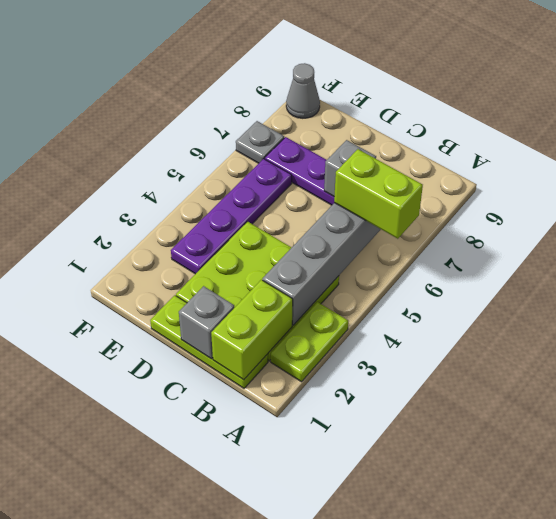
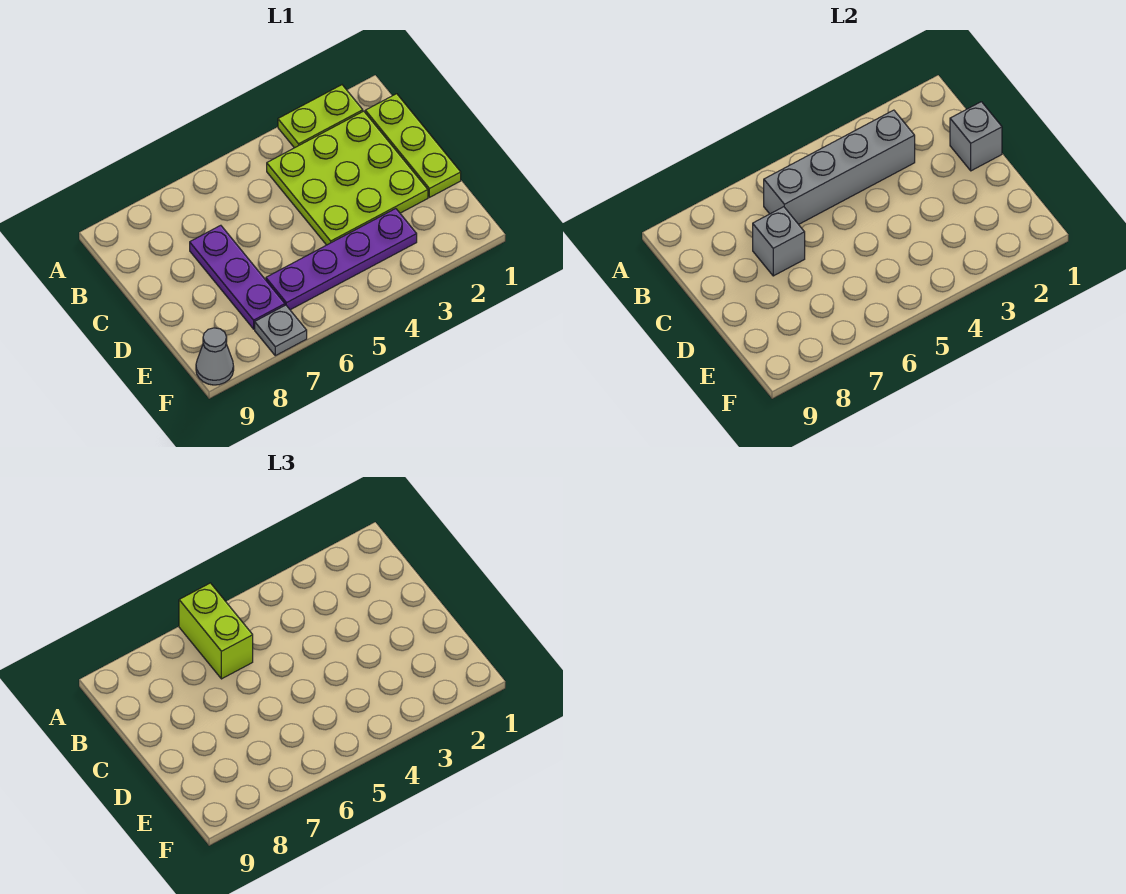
lime brick B1:B2 level 2 -> none

